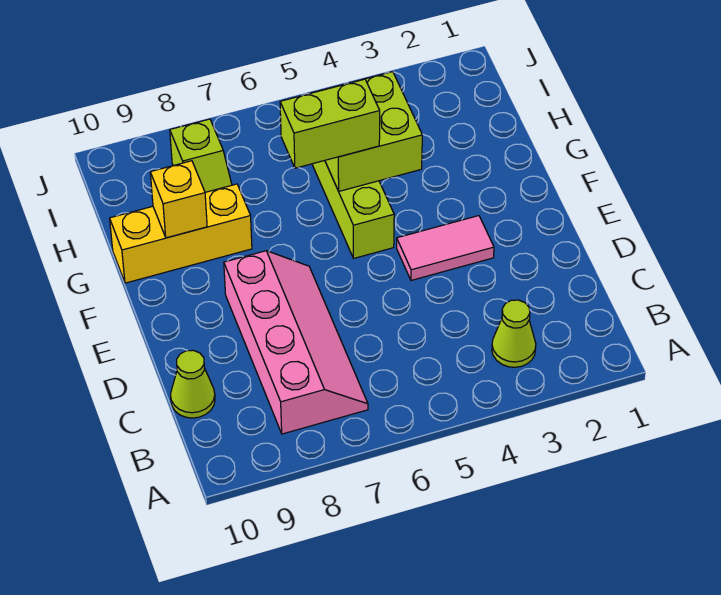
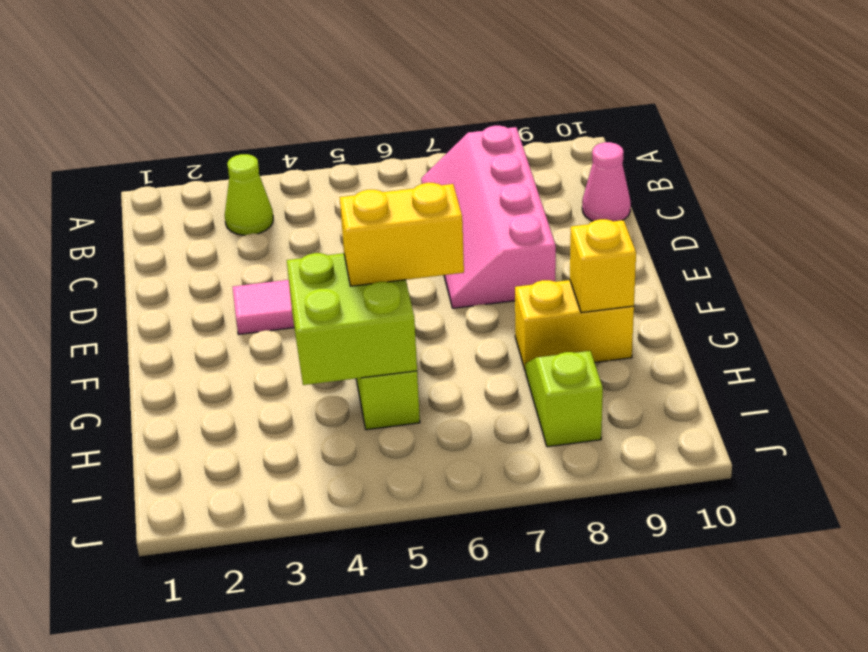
lime cone C10 level 1 -> pink cone C10 level 1
lime brick G5:G6 level 3 -> yellow brick G5:G6 level 3
yellow brick G8:G10 level 1 -> yellow brick G8:G9 level 1

